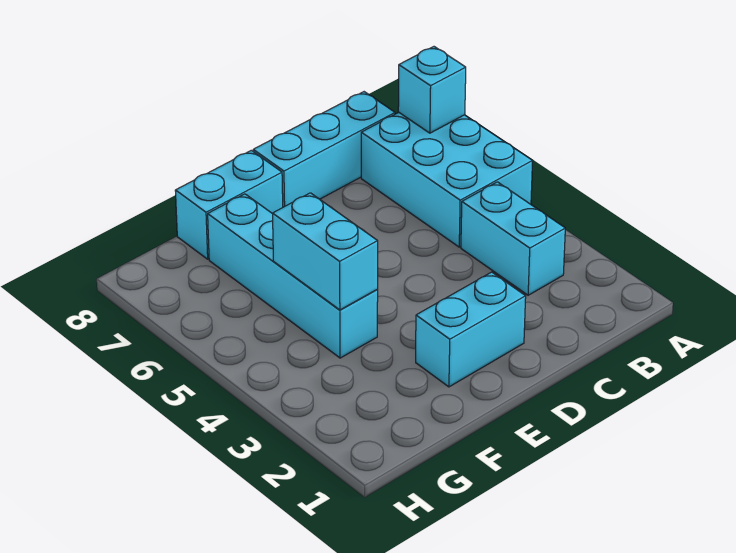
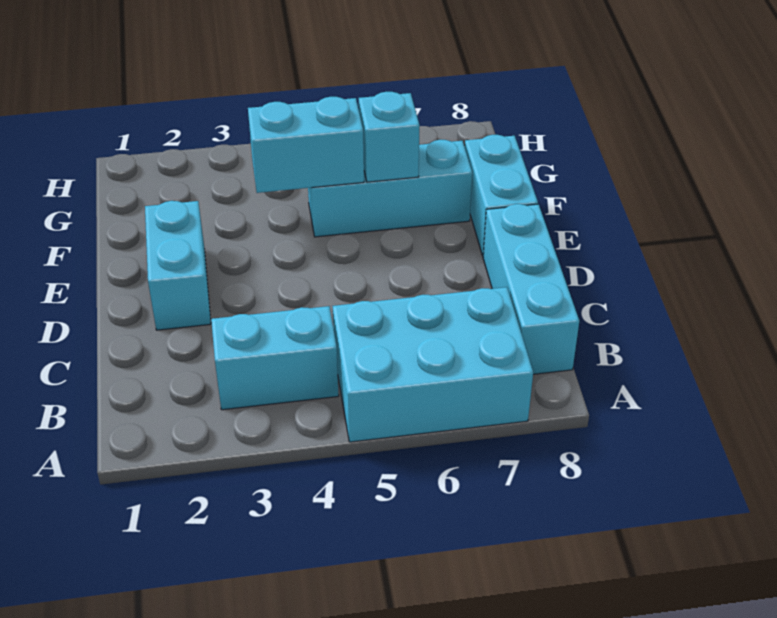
cyan brick A7 level 2 -> cyan brick F6 level 2
cyan brick F4:F7 level 1 -> cyan brick F5:F7 level 1

